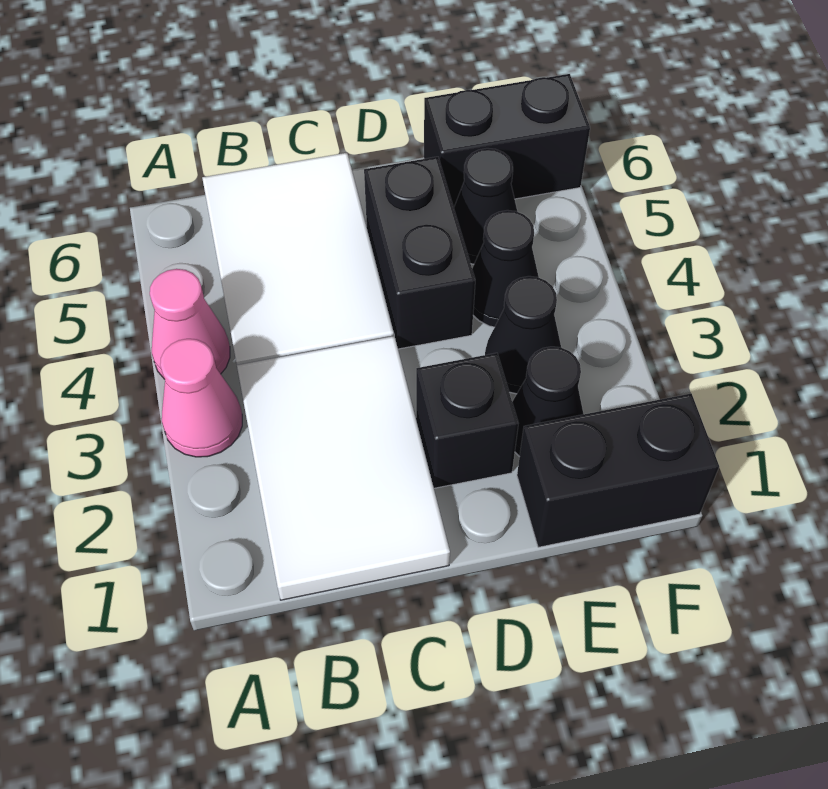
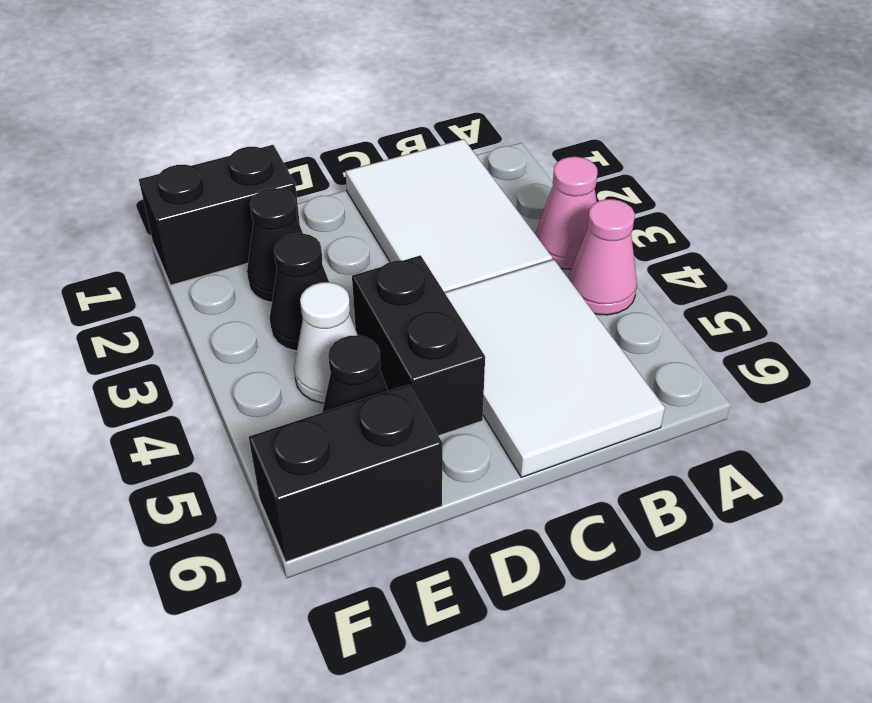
black brick D2 level 1 -> none
black cone E4 level 1 -> white cone E4 level 1

